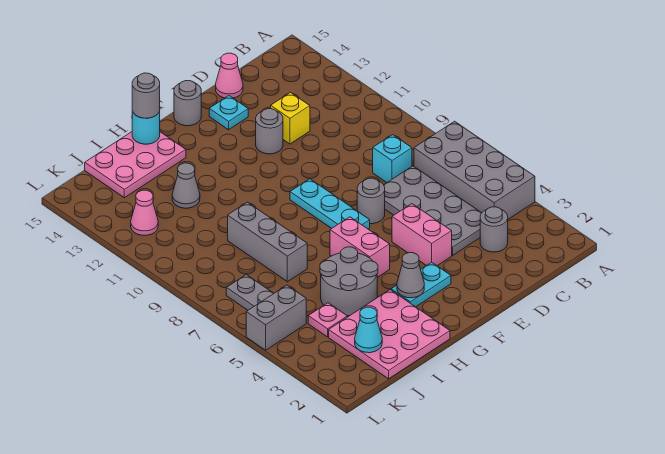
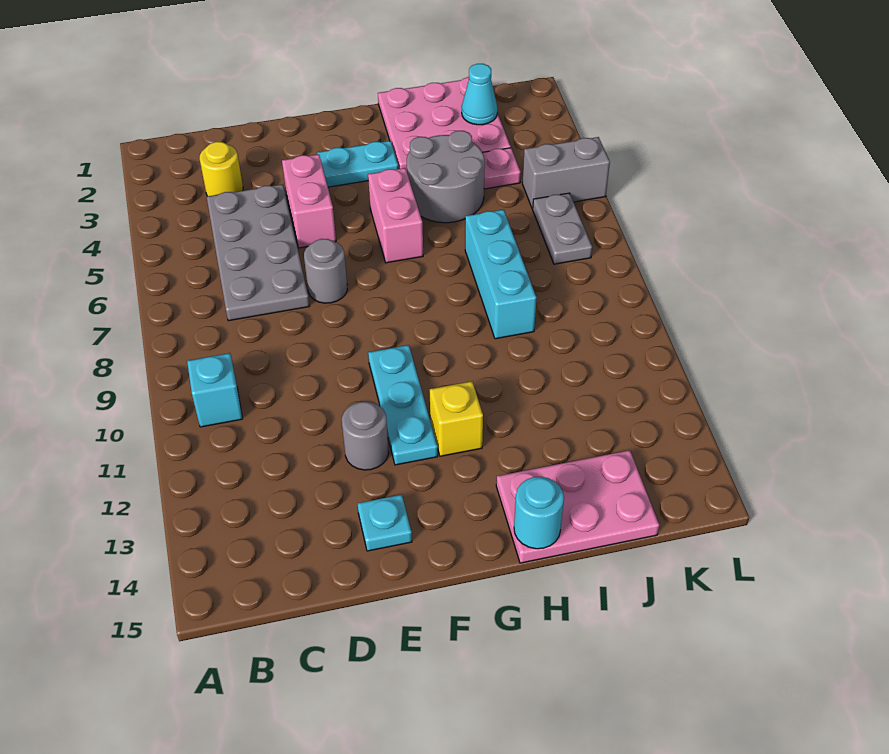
grey brick A4:B7 level 1 -> none
grey round brick C3 level 1 -> yellow round brick C3 level 1
cyan brick C8 level 1 -> cyan brick B10 level 1
yellow brick D12 level 1 -> yellow brick G12 level 1
pink cone D15 level 1 -> none
cyan plate F7:F9 level 1 -> cyan plate F10:F12 level 1
grey round brick F15 level 1 -> none
grey cone G3 level 2 -> none
grey round brick H15 level 3 -> none
grey brick I7:I9 level 1 -> cyan brick I7:I9 level 1
grey cone I12 level 1 -> none
pink cone K12 level 1 -> none

